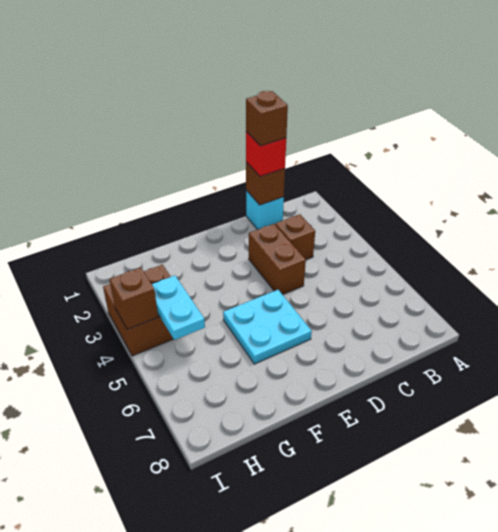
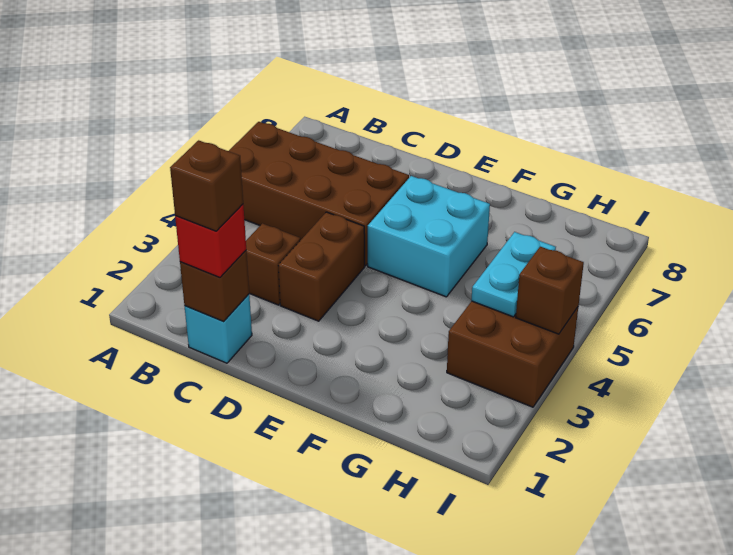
none -> brown brick A5:D6 level 1
cyan plate E5:F6 level 1 -> cyan brick E5:F6 level 1

